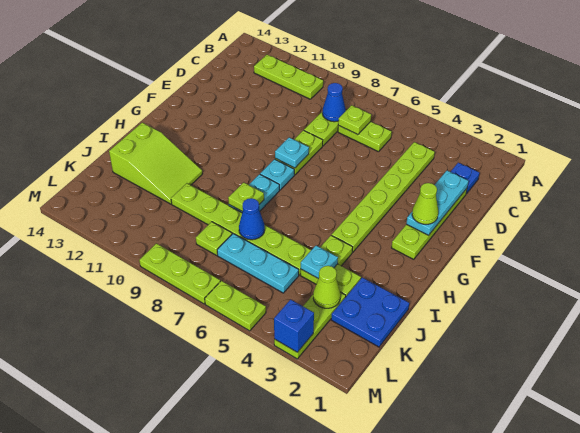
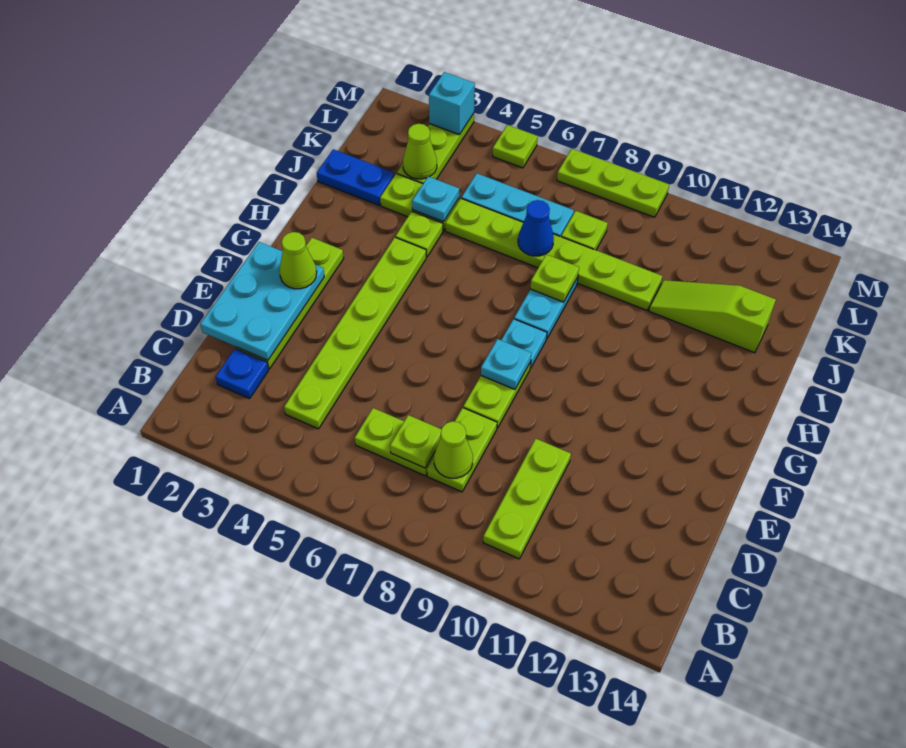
lime plate B10:B12 level 1 -> lime plate B10:D10 level 1
blue cone C8 level 2 -> lime cone C8 level 2
cyan plate D2:F2 level 2 -> cyan plate D1:F2 level 2
lime slope I11:J13 level 1 top 13 -> lime slope J11:J13 level 1 top 13
blue plate J1:K2 level 1 -> blue plate J1:J2 level 1
blue brick M3 level 2 -> cyan brick M3 level 2
lime plate M5:M6 level 1 -> lime plate M5 level 1

